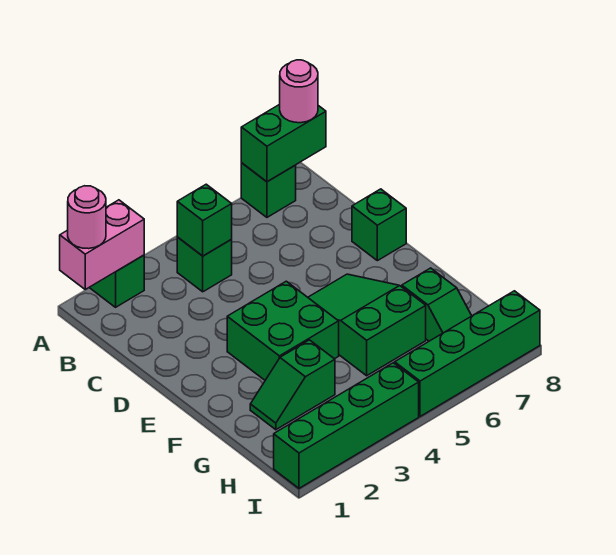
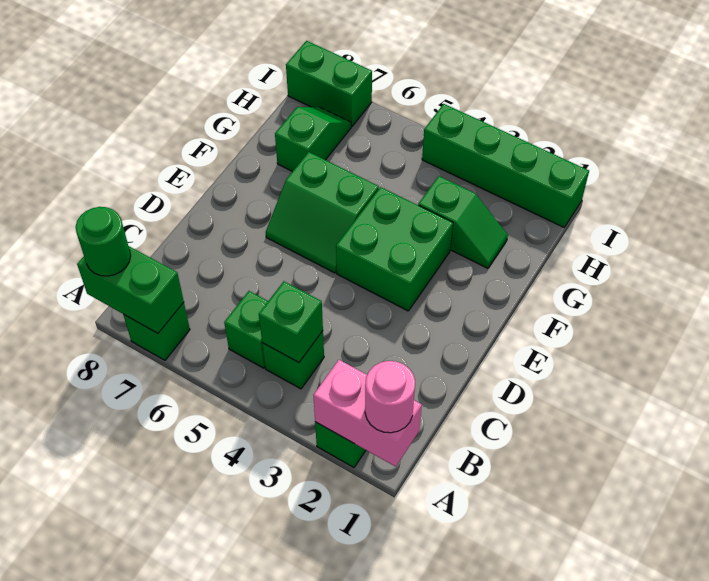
pink round brick A8 level 3 -> green round brick A8 level 3
green brick D8 level 1 -> green brick B5 level 1
green slope E5:G6 level 1 top G -> green slope E5:F6 level 1 top F
green brick I5:I8 level 1 -> green brick I7:I8 level 1

